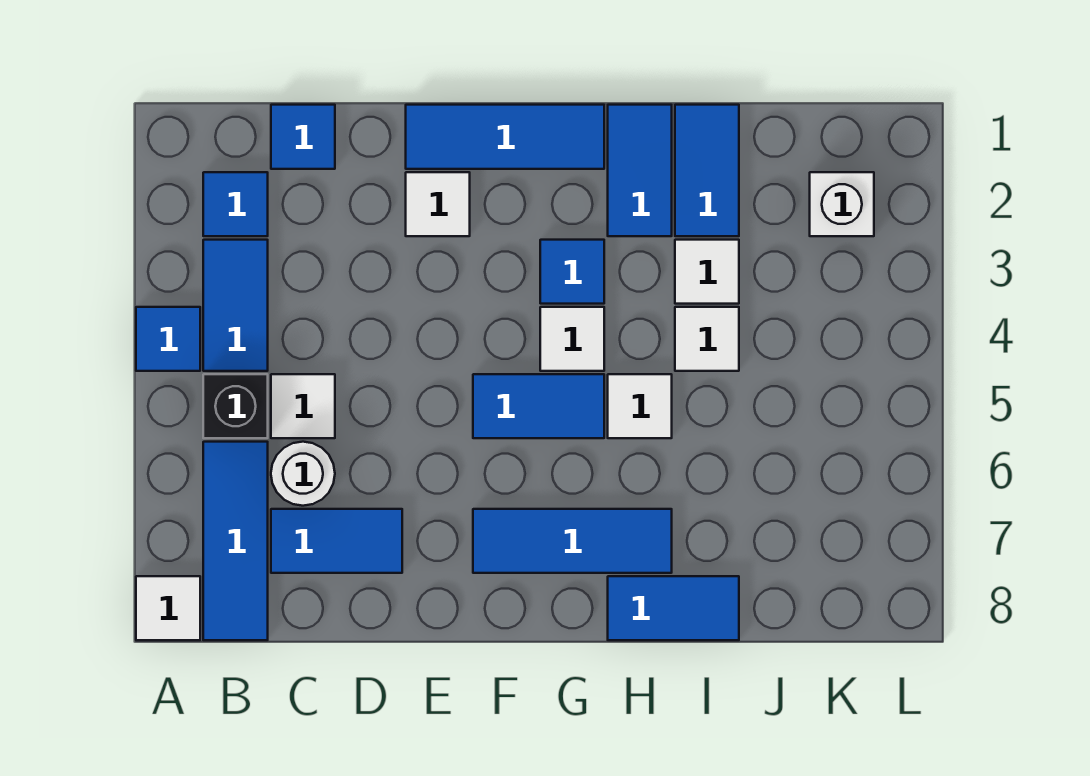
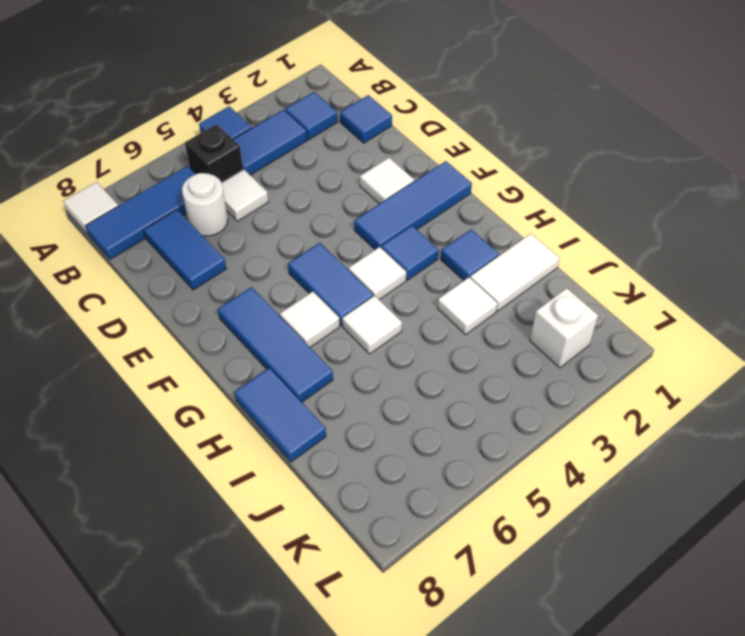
blue tile E1:G1 level 1 -> blue tile F1:F3 level 1
blue tile H1:H2 level 1 -> blue tile H2 level 1
blue tile I1:I2 level 1 -> white tile I1:I2 level 1
white tile I4 level 1 -> white tile G6 level 1

